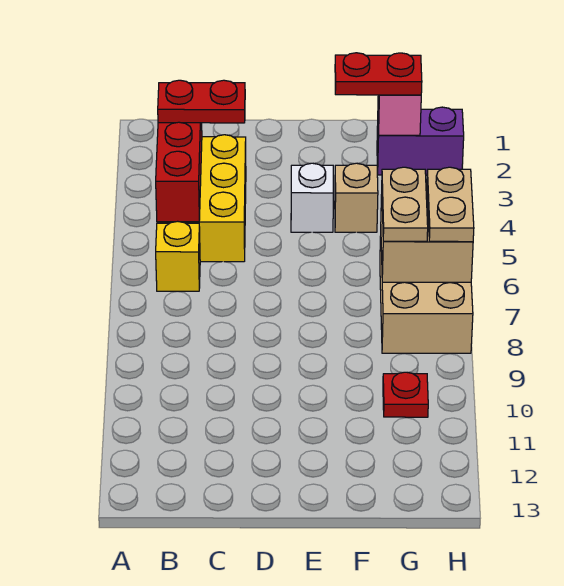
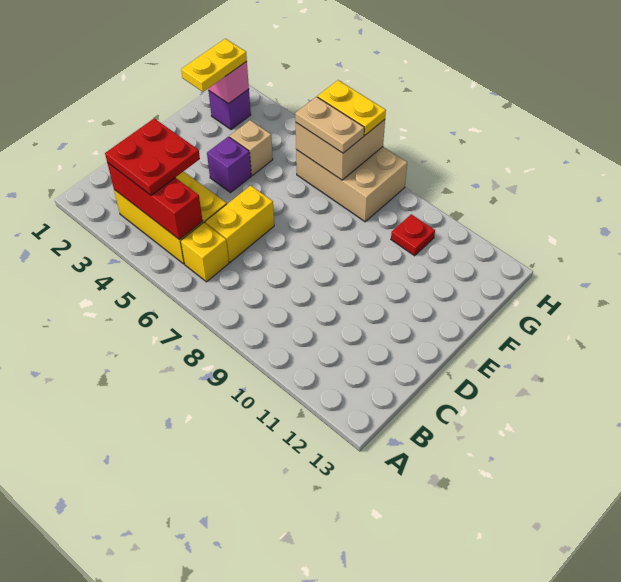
red plate B3:C3 level 3 -> red plate B3:C4 level 3
none -> yellow brick C6:D6 level 1
white brick E4 level 1 -> purple brick E4 level 1
red plate F2:G2 level 3 -> yellow plate F2:G2 level 3
purple brick G2:H2 level 1 -> purple brick G2 level 1
tan plate H6:H7 level 3 -> yellow plate H6:H7 level 3

